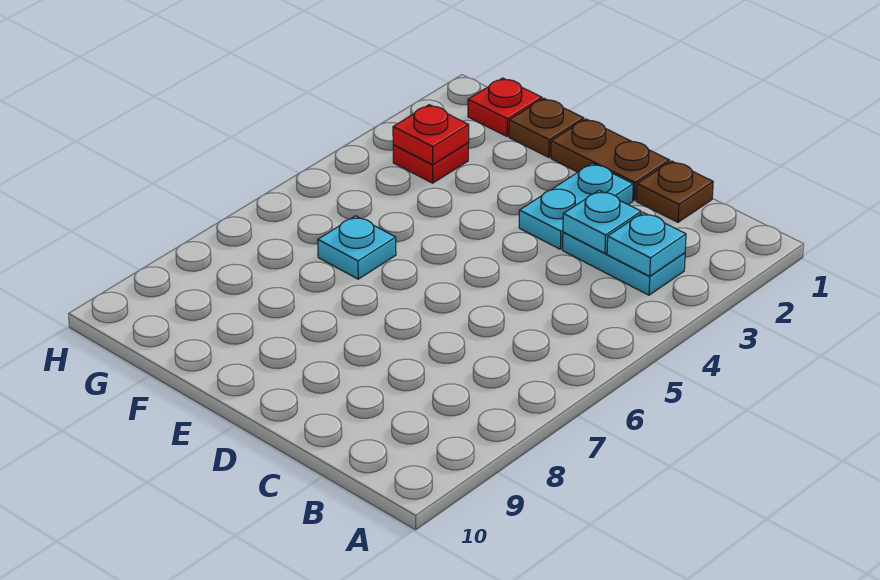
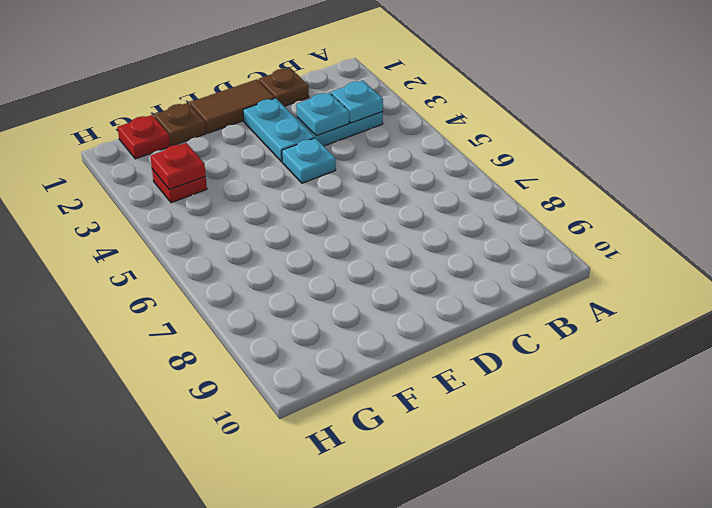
brown plate D1:E1 level 1 -> brown tile D1:E1 level 1
cyan plate F6 level 1 -> cyan plate D4 level 1

